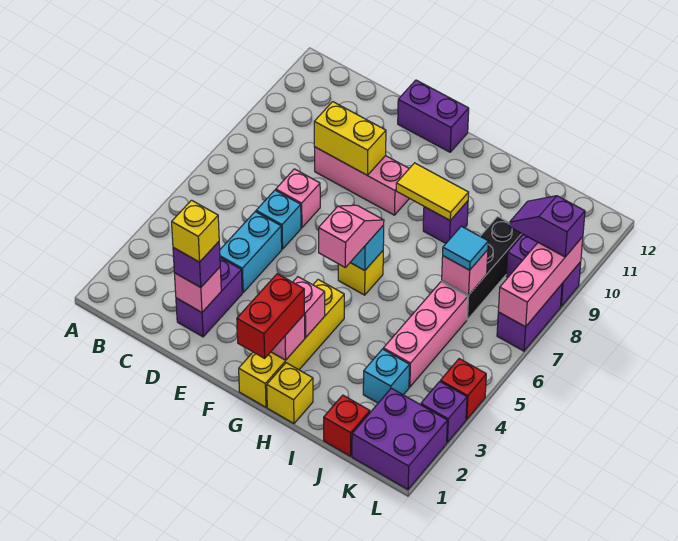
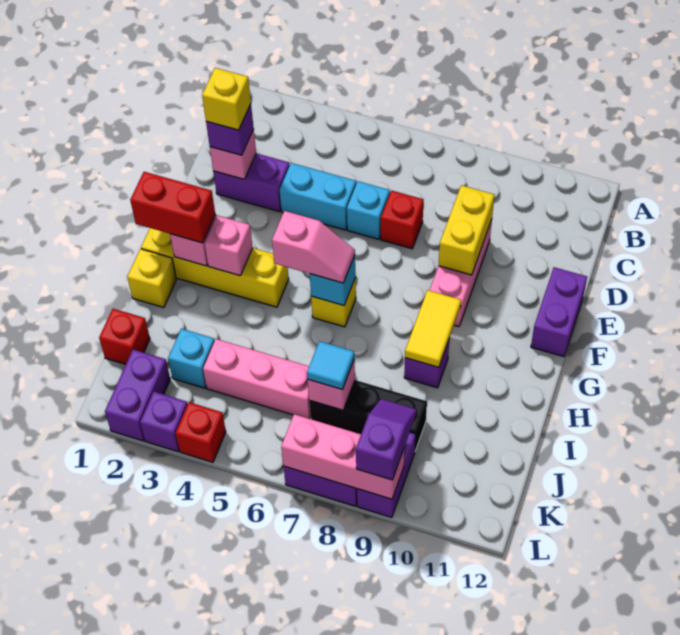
pink brick D7 level 1 -> red brick D7 level 1
purple brick K1:L2 level 1 -> purple brick K2:L2 level 1

